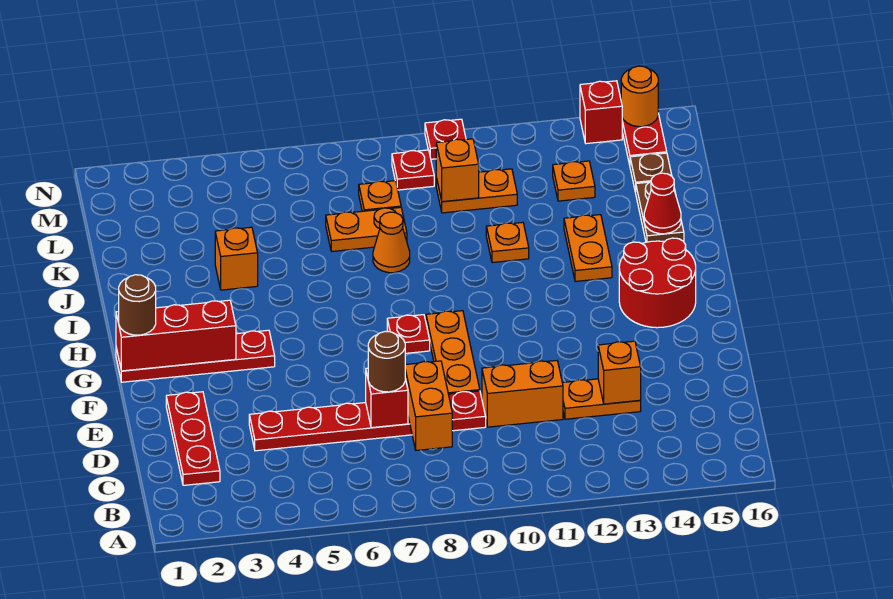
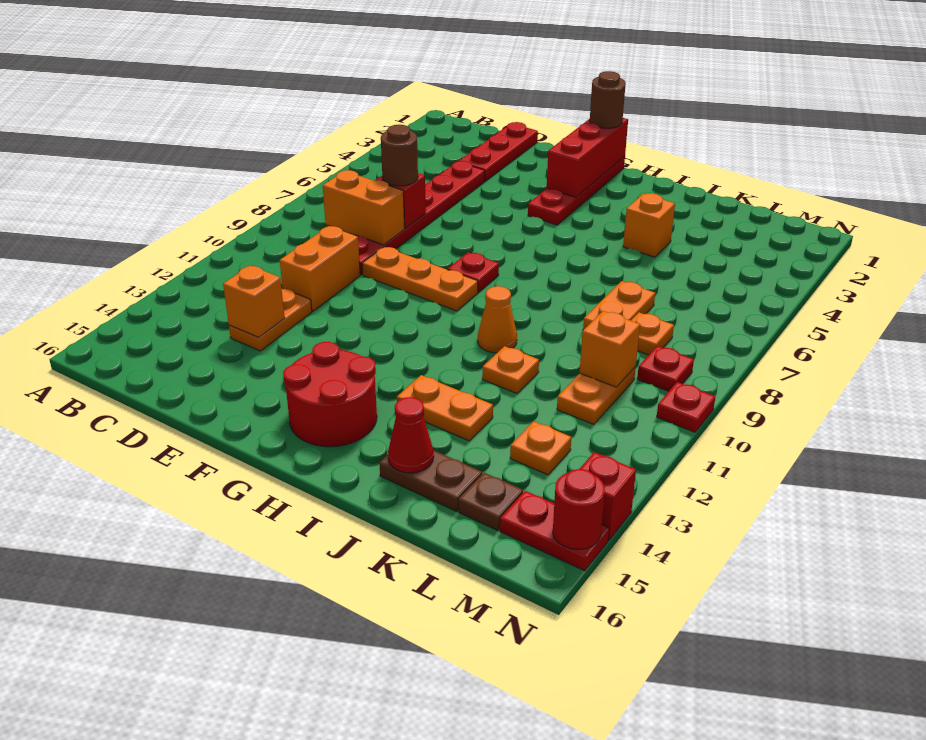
red plate C2:E2 level 1 -> red plate D1:D3 level 1
orange cone J8 level 1 -> orange cone I10 level 1
orange round brick N15 level 2 -> red round brick N15 level 2

